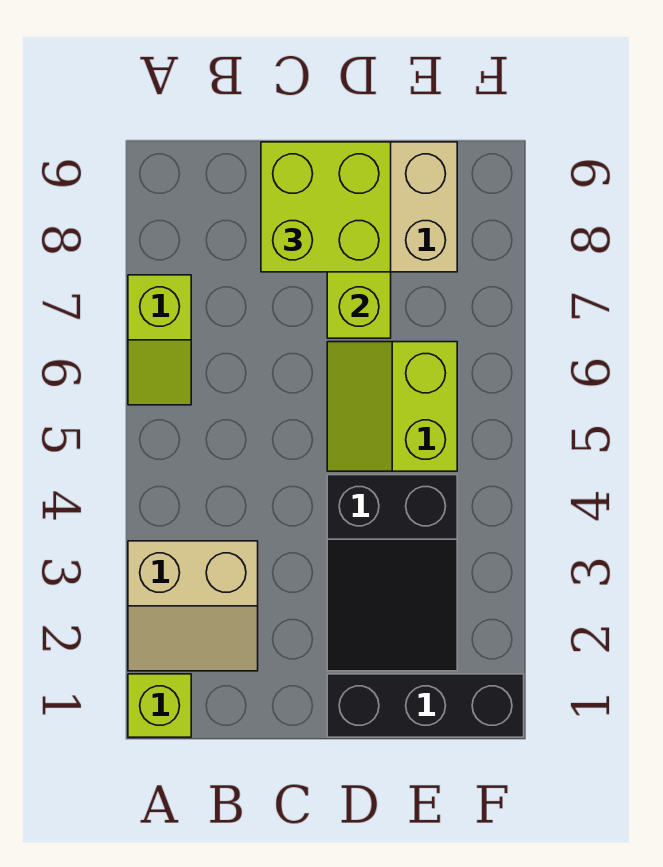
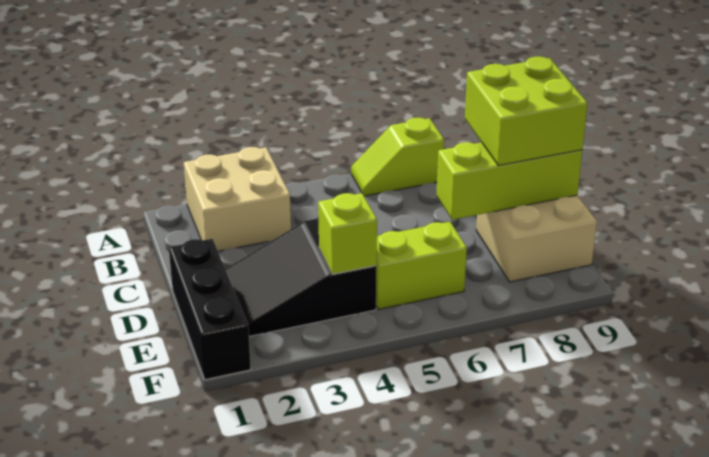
lime brick A1 level 1 -> lime brick E4 level 2
tan slope A2:B3 level 1 top 3 -> tan brick A2:B3 level 1

